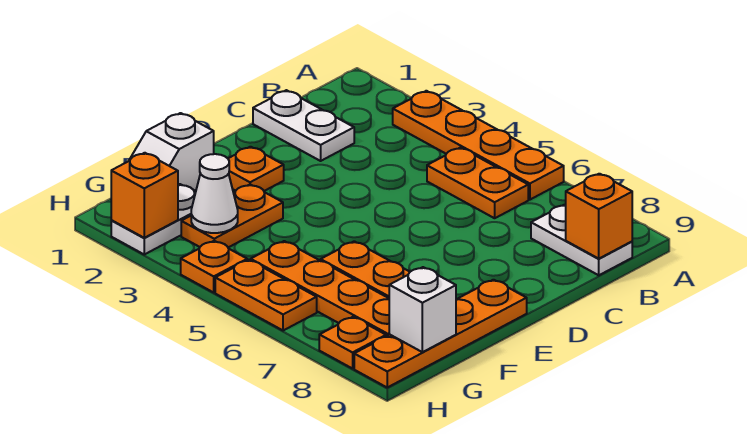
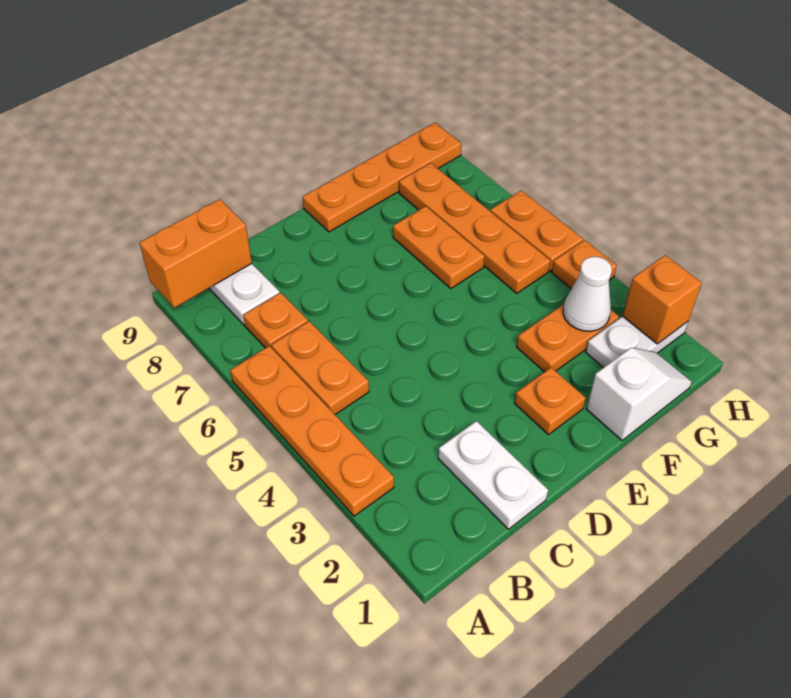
orange brick B9 level 2 -> orange brick A9:B9 level 2
white brick G9 level 2 -> none
orange plate H8 level 1 -> orange plate B7 level 1

